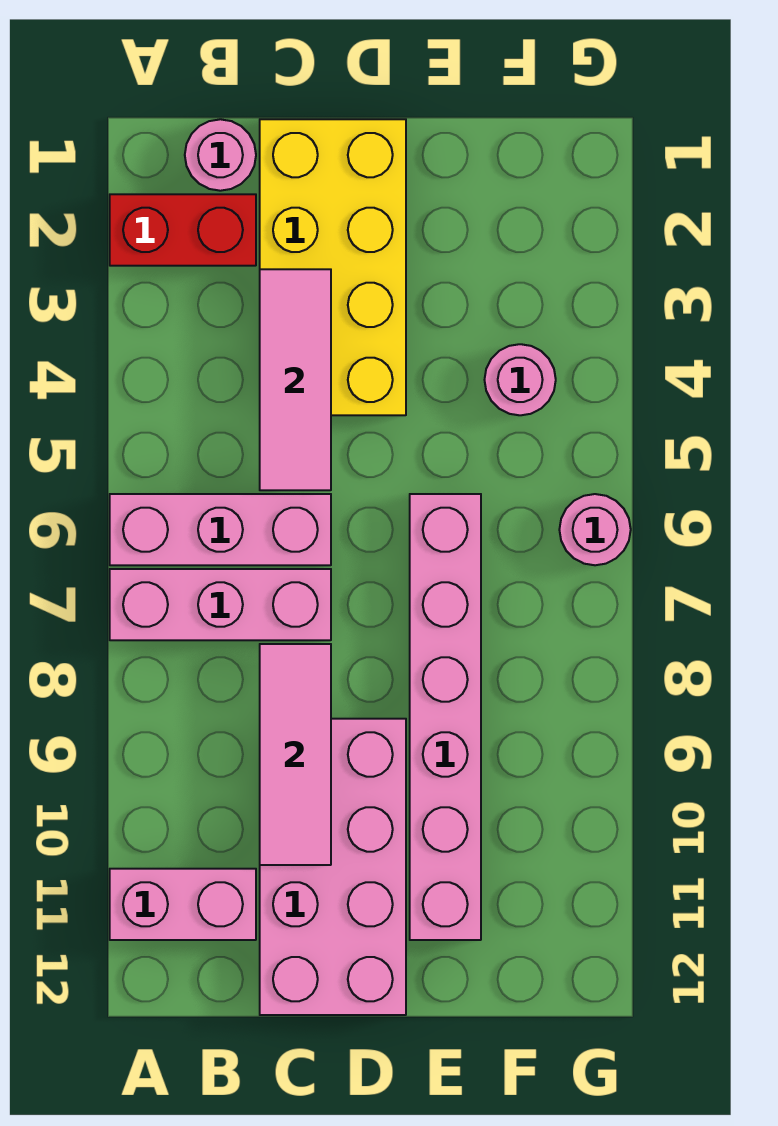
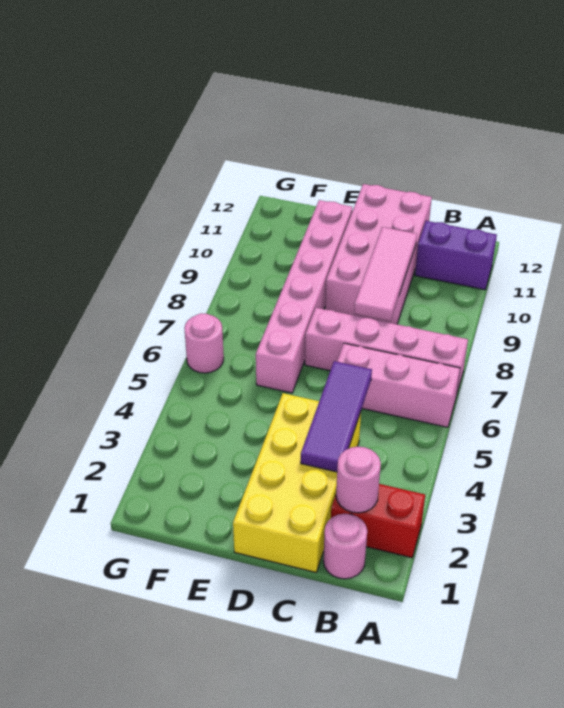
pink brick A7:C7 level 1 -> pink brick A7:D7 level 1
pink brick A11:B11 level 1 -> purple brick A11:B11 level 1
pink tile C3:C5 level 2 -> purple tile C3:C5 level 2
pink round brick F4 level 1 -> pink round brick B2 level 2

